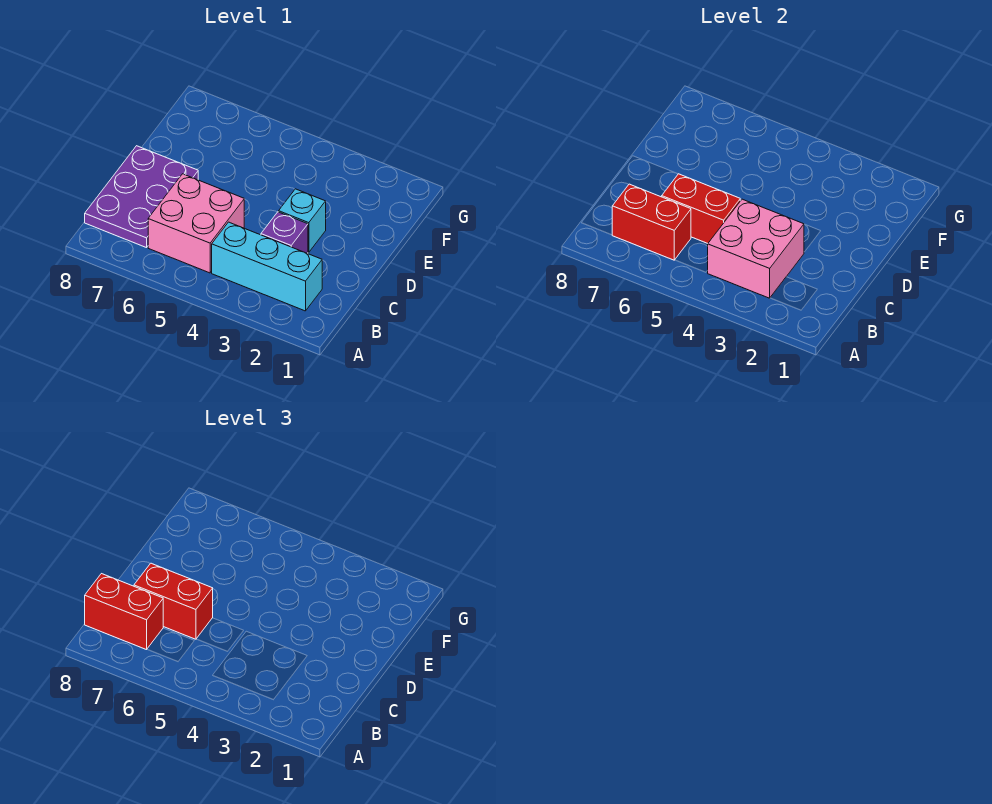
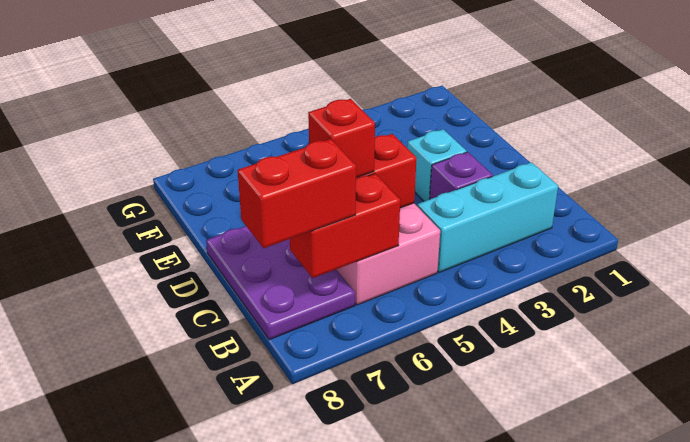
pink brick B3:C4 level 2 -> none
red brick C6:C7 level 3 -> red brick C6 level 3

